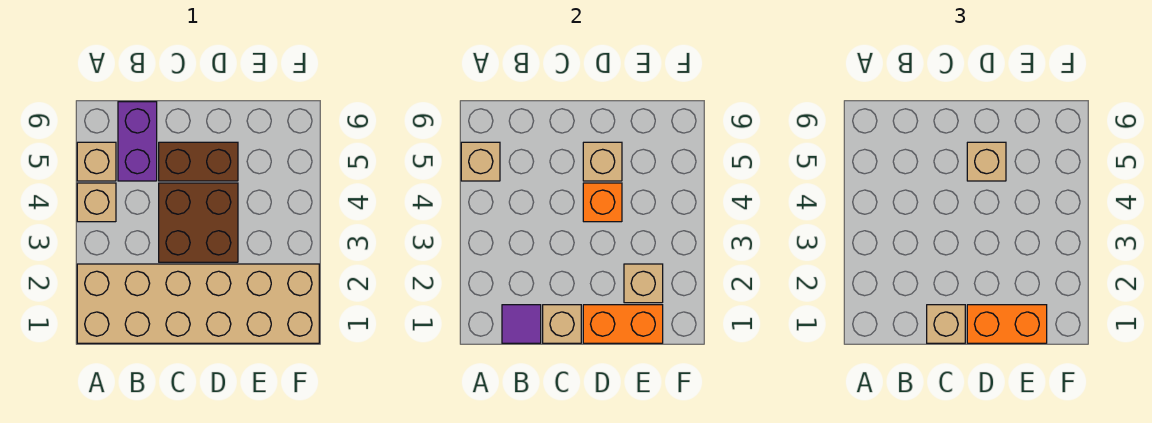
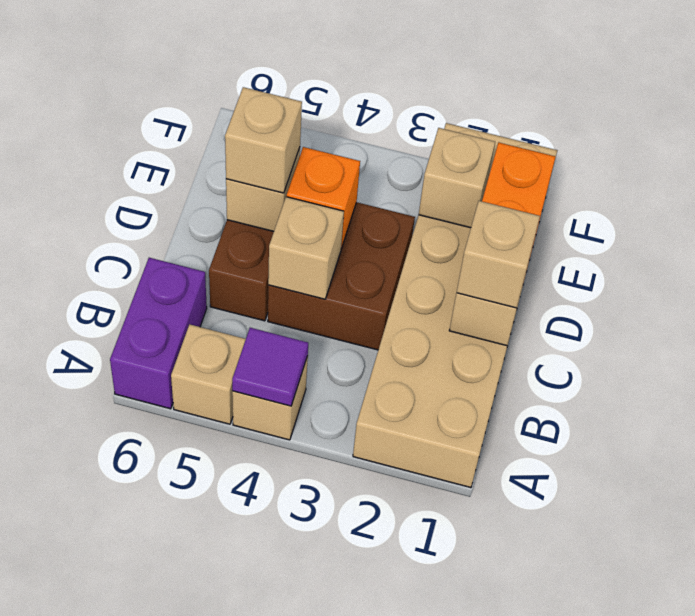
tan brick A5 level 2 -> tan brick C4 level 2
purple tile B1 level 2 -> purple tile A4 level 2
purple brick B5:B6 level 1 -> purple brick A6:B6 level 1
orange brick D1:E1 level 3 -> none

